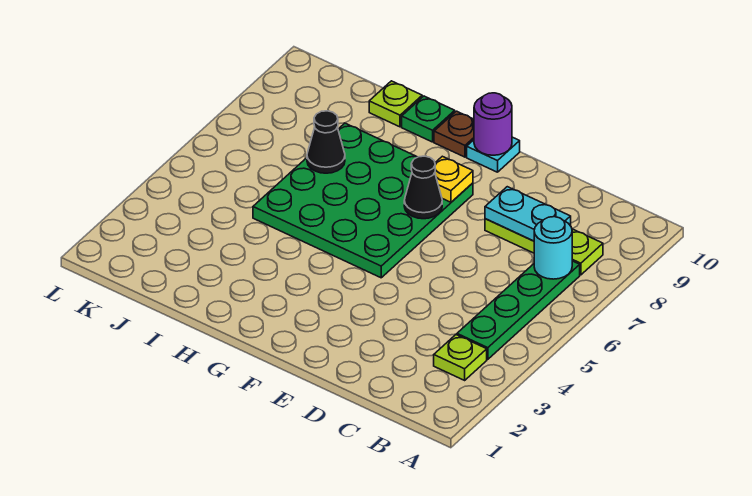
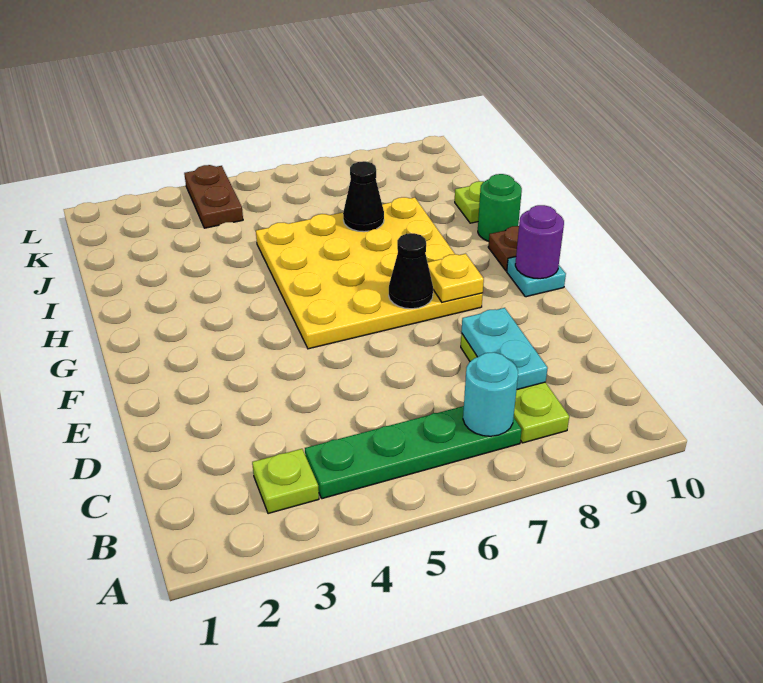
green plate F5:I8 level 1 -> yellow plate F5:I8 level 1
green plate H10 level 1 -> green round brick H10 level 1
none -> brown plate K4:L4 level 1

